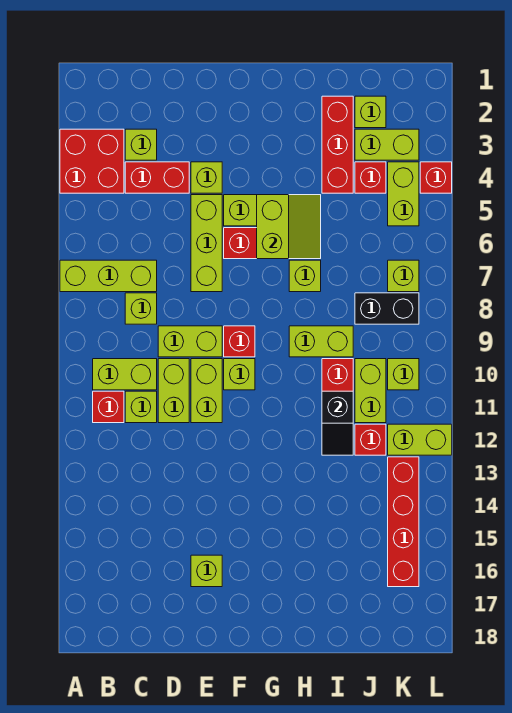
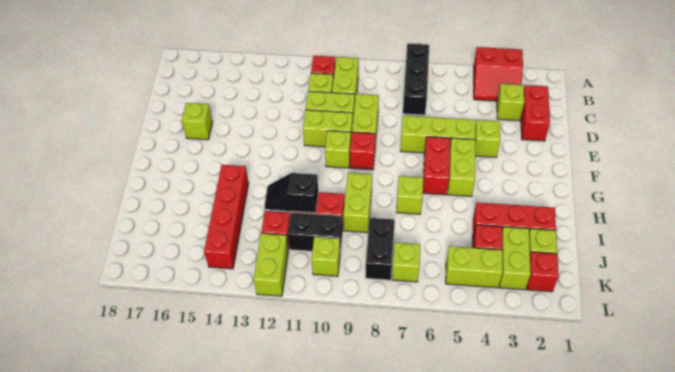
red brick A3:B4 level 1 -> red slope A3:B4 level 1 top A
lime brick A7:C7 level 1 -> black brick A7:C7 level 1
red brick C4:D4 level 1 -> red brick C2:D2 level 1
lime brick C8 level 1 -> none
lime slope G5:H6 level 2 top G -> none
lime brick J10:J11 level 1 -> black brick J10:J11 level 1
red brick K13:K16 level 1 -> red brick H14:K14 level 1
red brick L4 level 1 -> red brick K2 level 1

